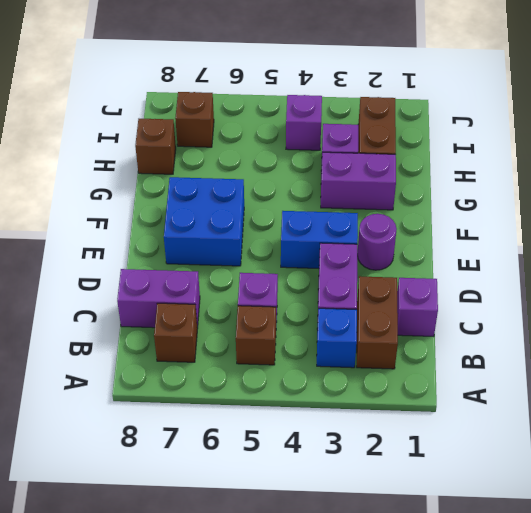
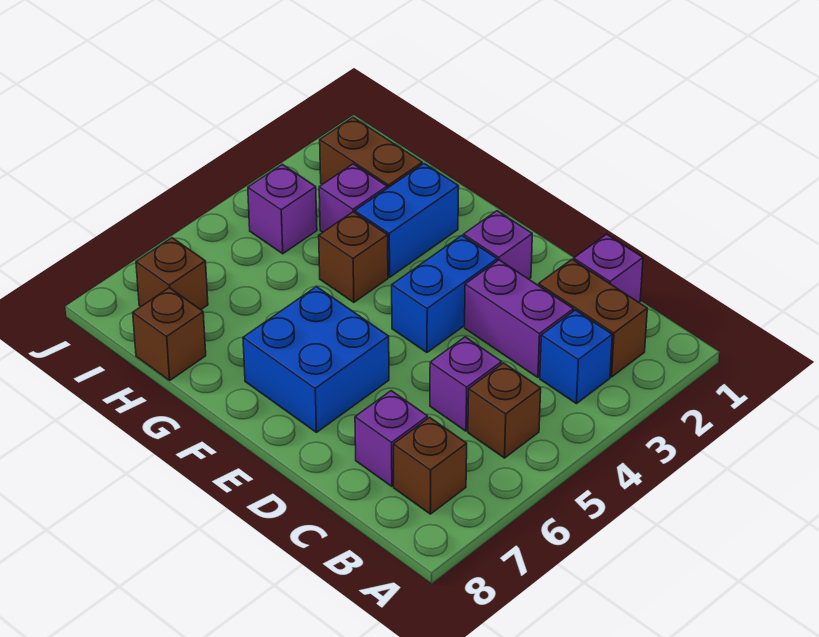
purple brick C7:C8 level 1 -> purple brick C7 level 1
purple round brick E2 level 1 -> purple brick E2 level 1
purple brick G2:G3 level 1 -> blue brick G2:G3 level 1
none -> brown brick G4 level 1

